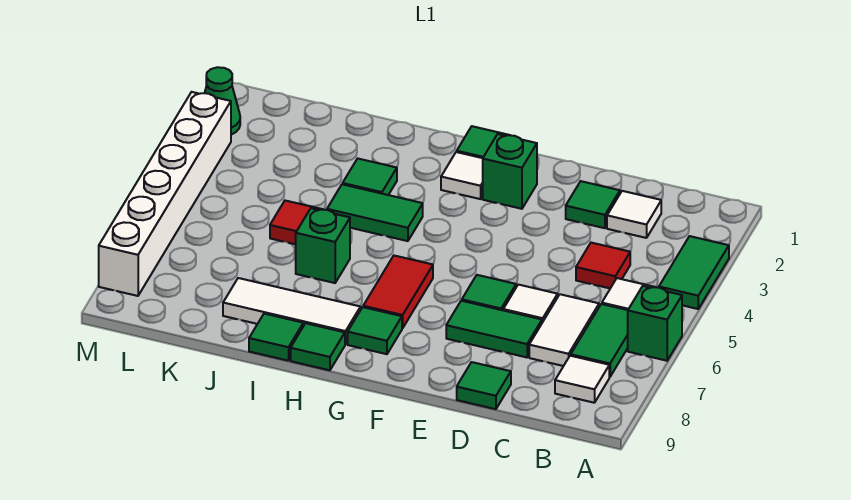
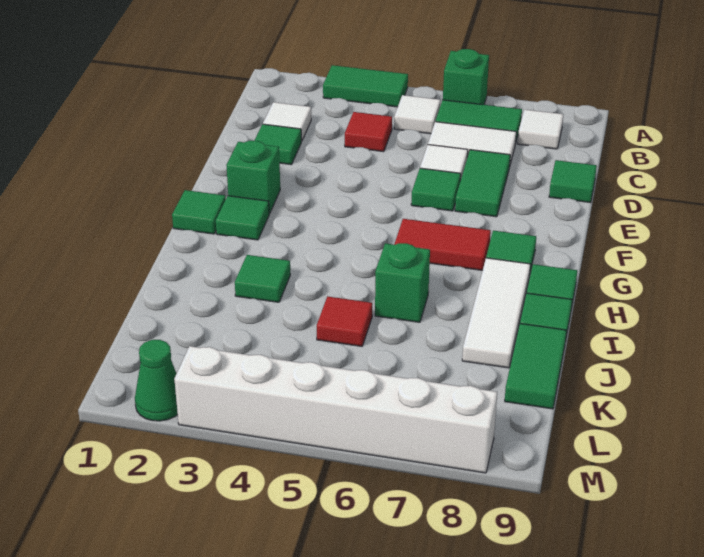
white tile G2 level 1 -> green tile G2 level 1
green tile H4:I4 level 1 -> green tile J9:K9 level 1

